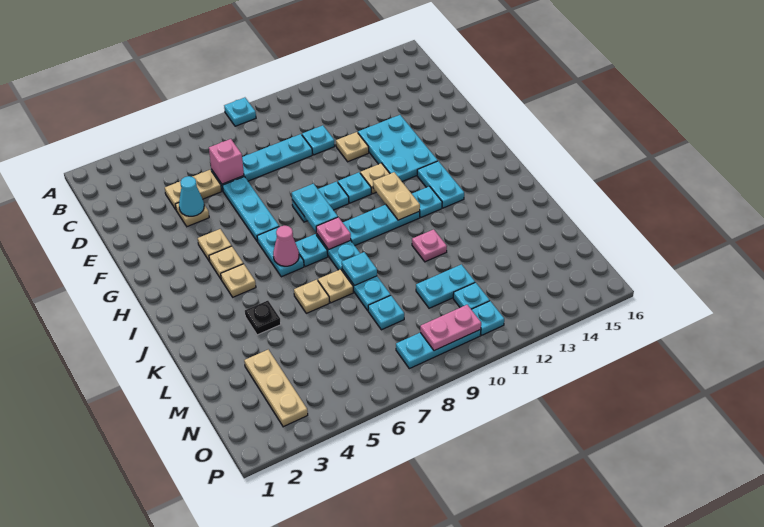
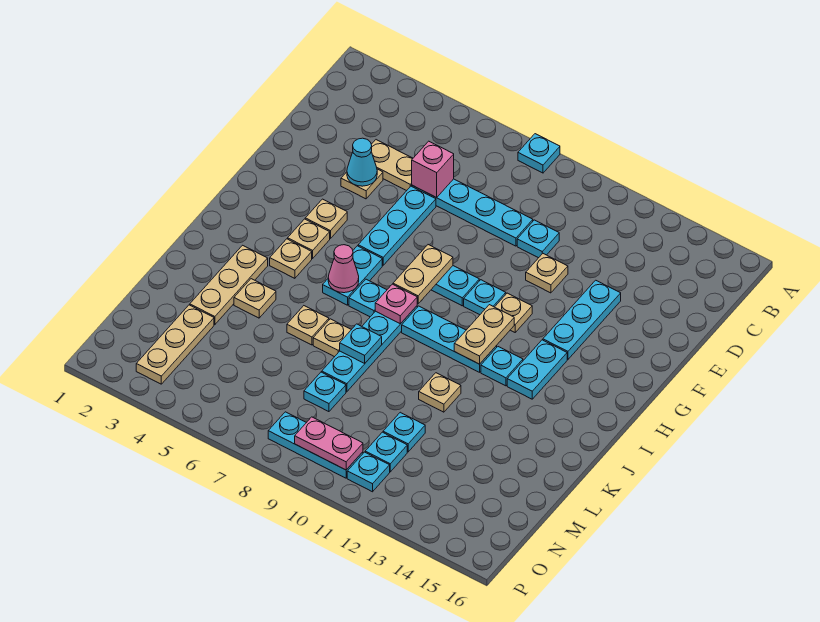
cyan plate E12:G13 level 1 -> cyan plate E13:G13 level 1
cyan plate G8:H8 level 2 -> tan plate G8:H8 level 2
none -> tan plate J3:L3 level 1
black plate K4 level 1 -> tan plate K4 level 1
pink plate K11 level 1 -> tan plate K11 level 1
cyan plate M10:M11 level 1 -> cyan plate M11 level 1

